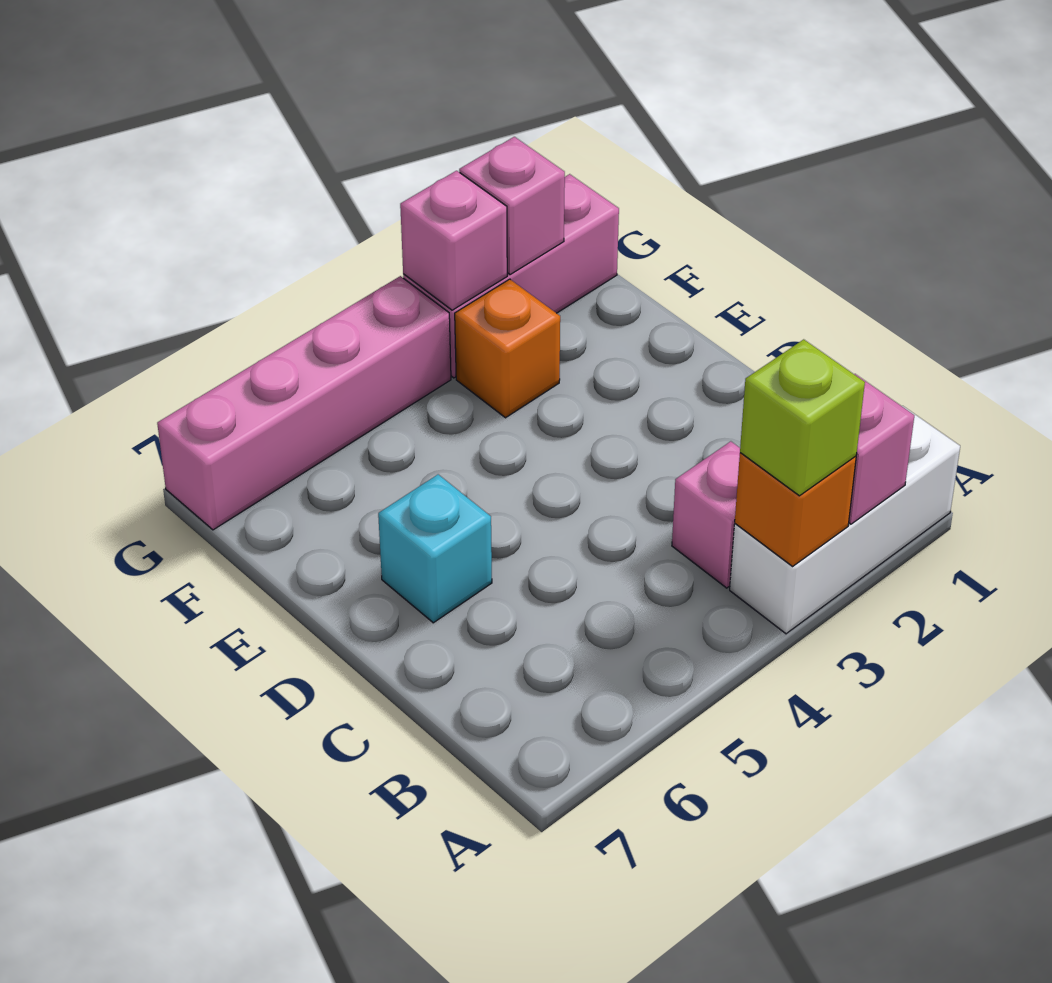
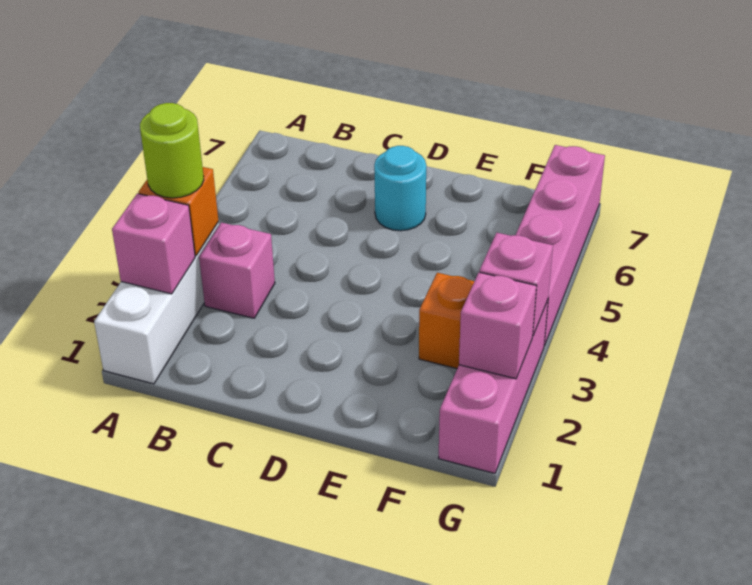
lime brick A3 level 3 -> lime round brick A3 level 3
cyan brick D6 level 1 -> cyan round brick D6 level 1

